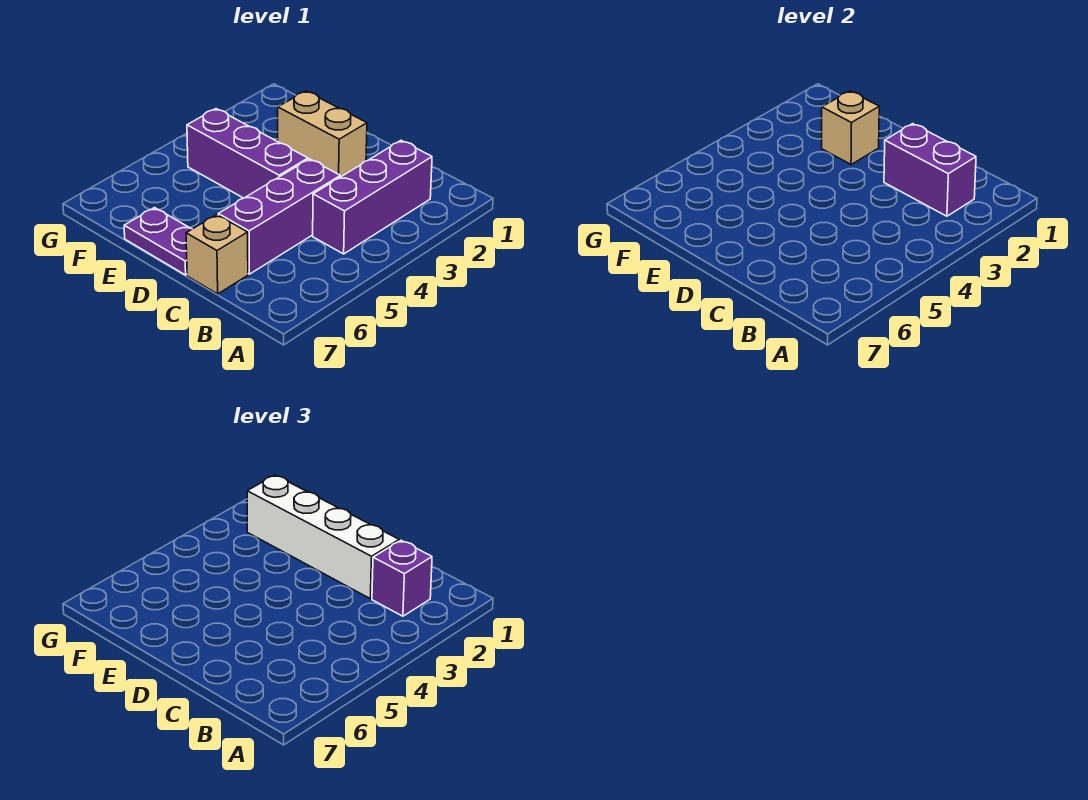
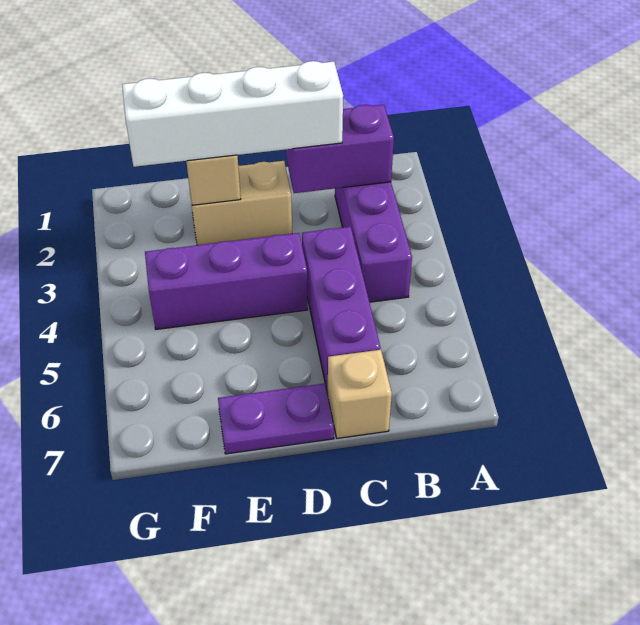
purple brick B2 level 3 -> none

